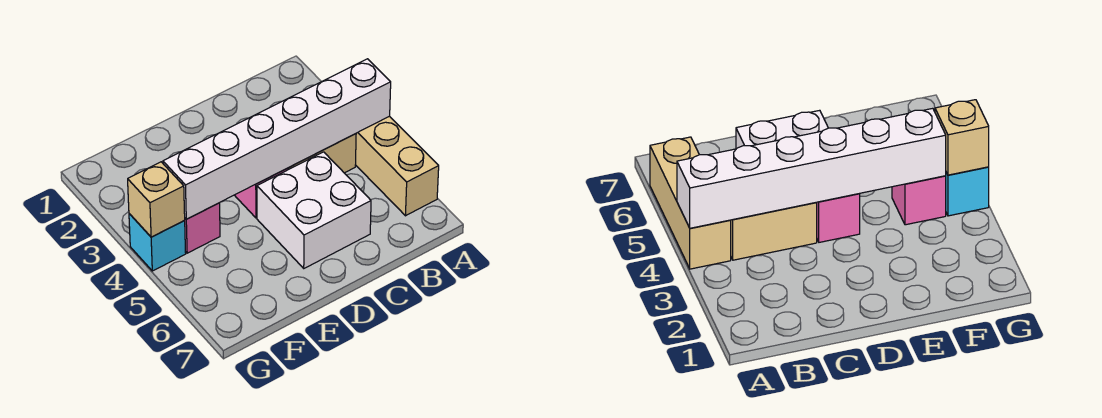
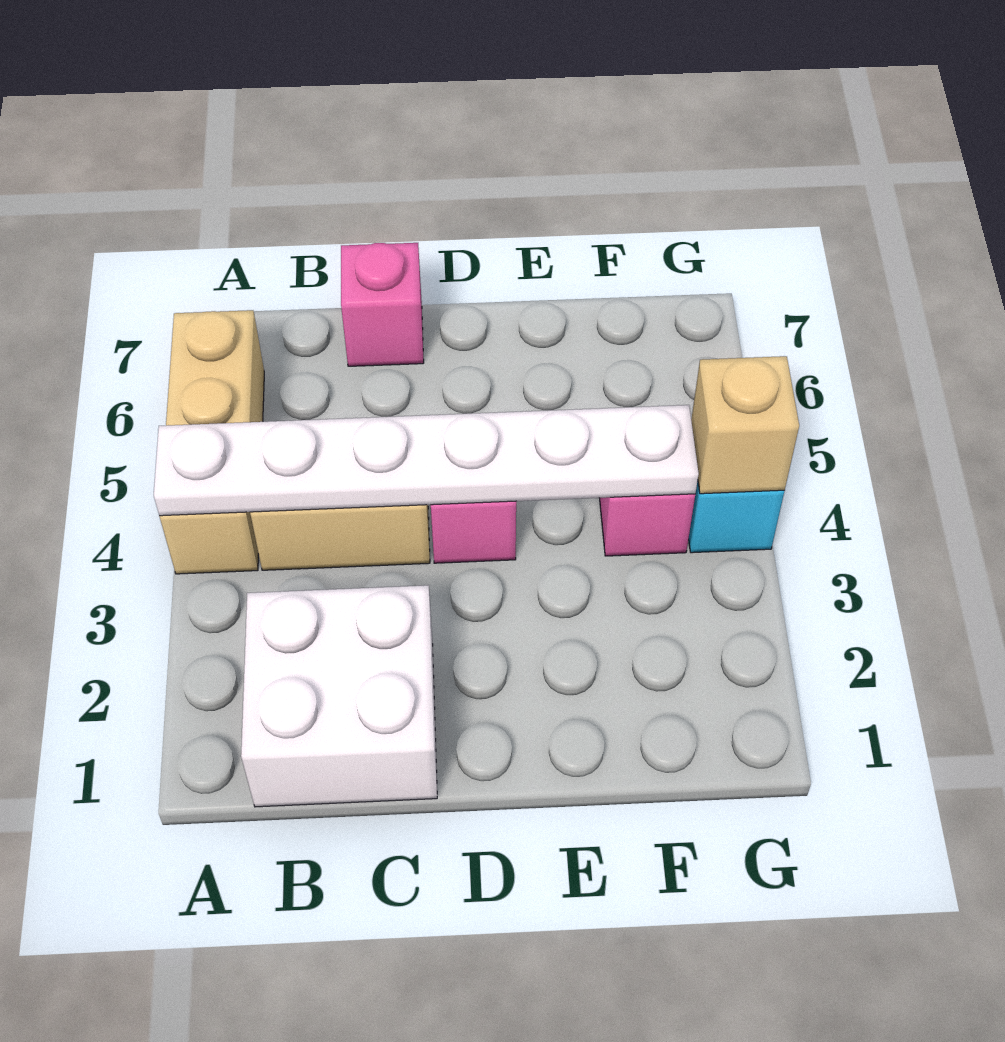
white brick A4:F4 level 2 -> white plate A4:F4 level 2
white brick C5:D6 level 1 -> white brick B1:C2 level 1
none -> pink brick C7 level 1

